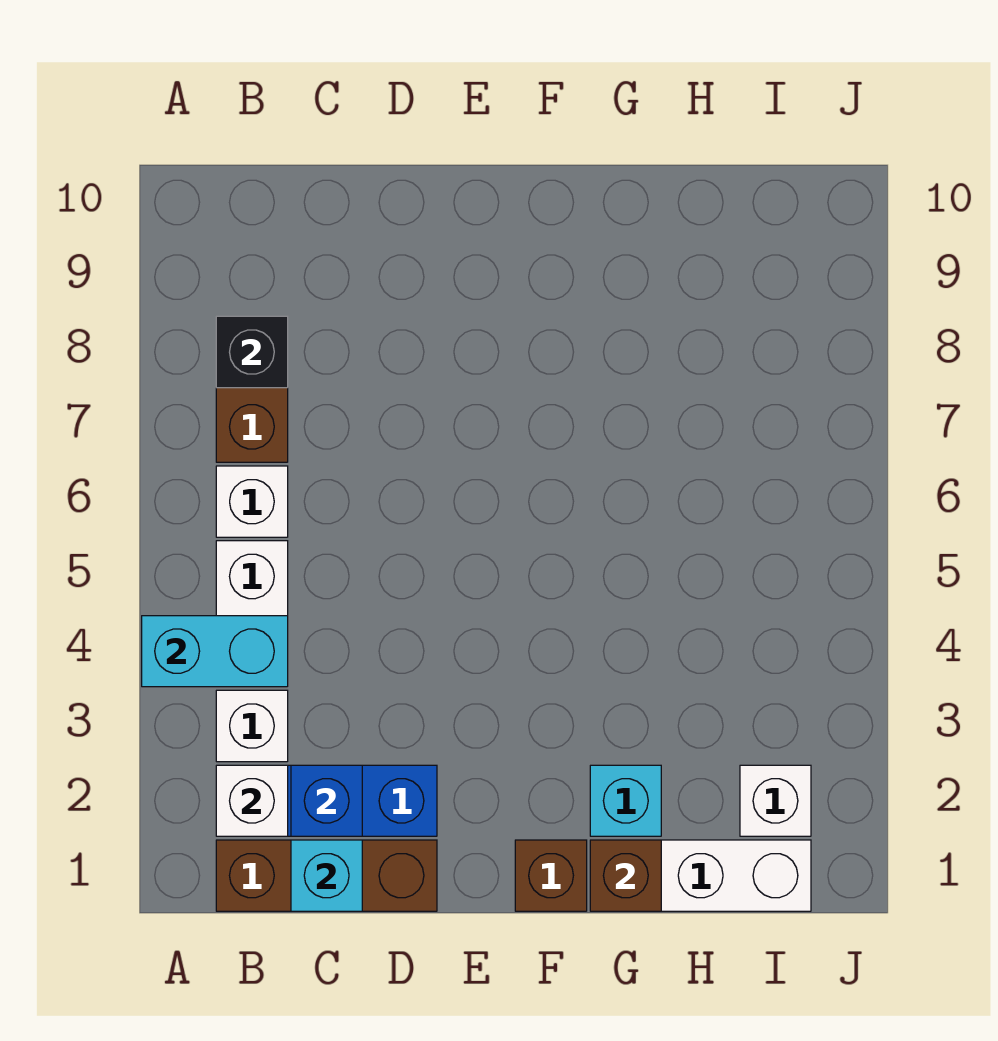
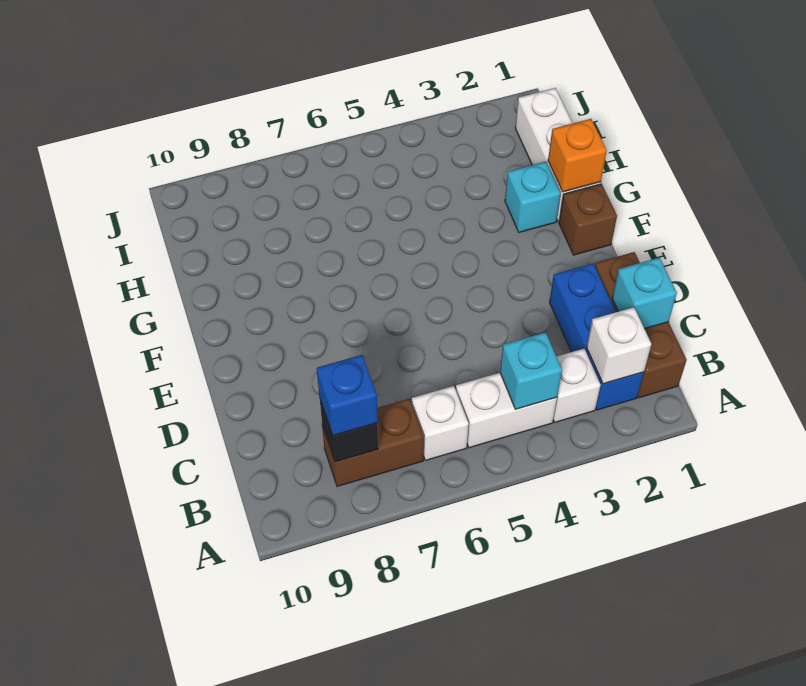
cyan brick A4:B4 level 2 -> cyan brick B4 level 2
blue brick C2 level 2 -> blue brick B8 level 3
brown brick G1 level 2 -> orange brick G1 level 2
white brick I2 level 1 -> none

